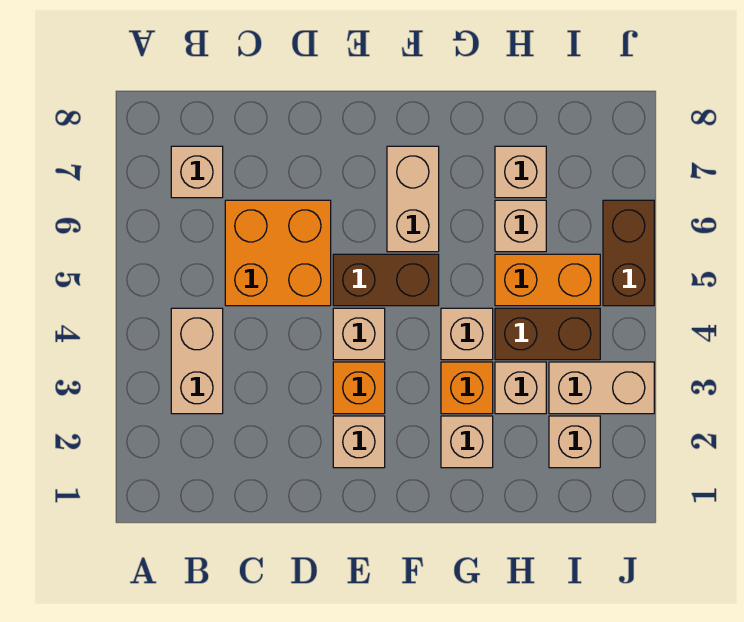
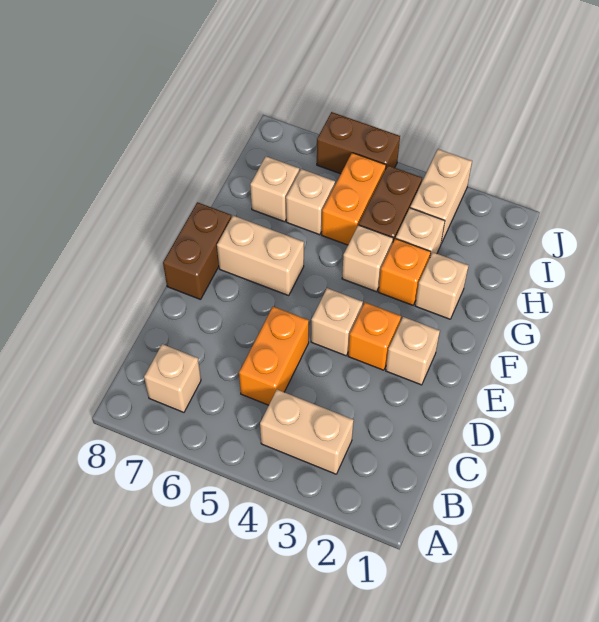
orange brick C5:D6 level 1 -> orange brick C5:D5 level 1
brown brick E5:F5 level 1 -> brown brick E8:F8 level 1
tan brick I2 level 1 -> none

